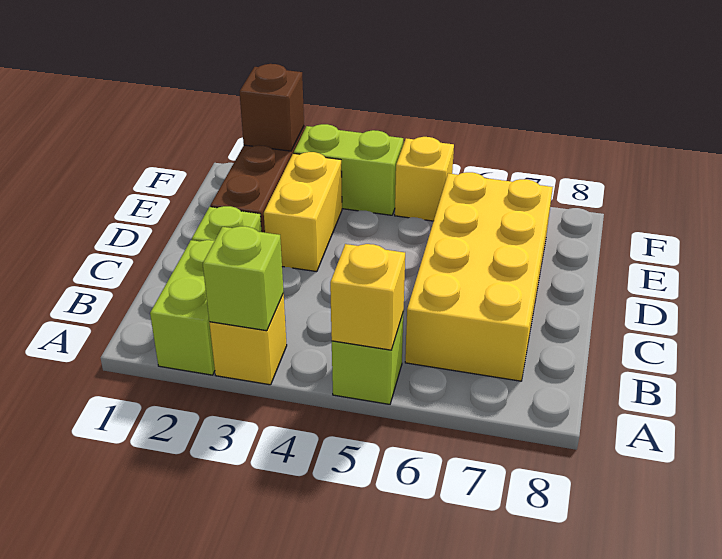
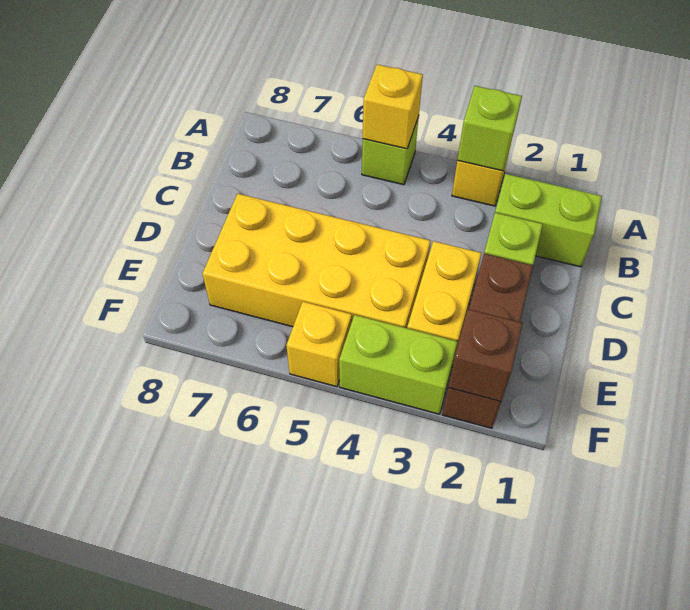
lime brick A2:B2 level 1 -> lime brick B1:B2 level 1
yellow brick B6:E7 level 1 -> yellow brick D4:E7 level 1

